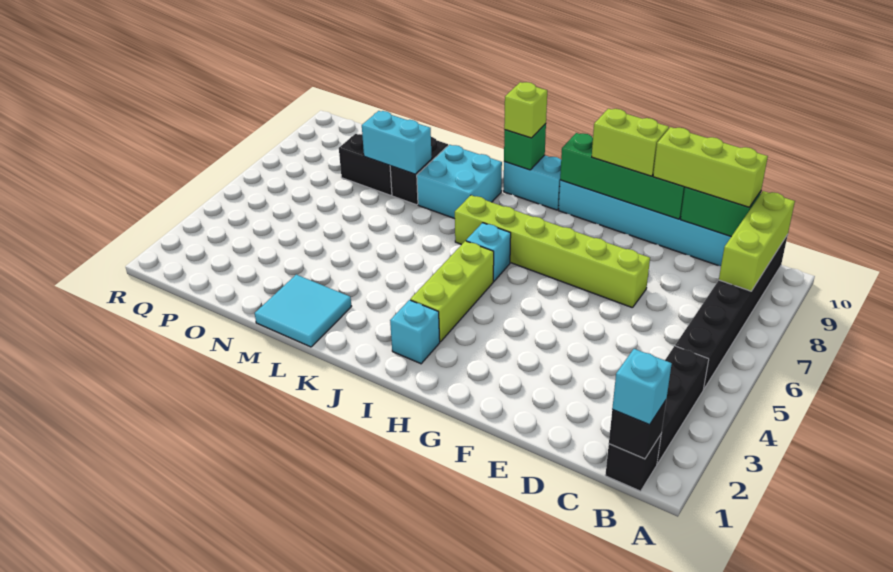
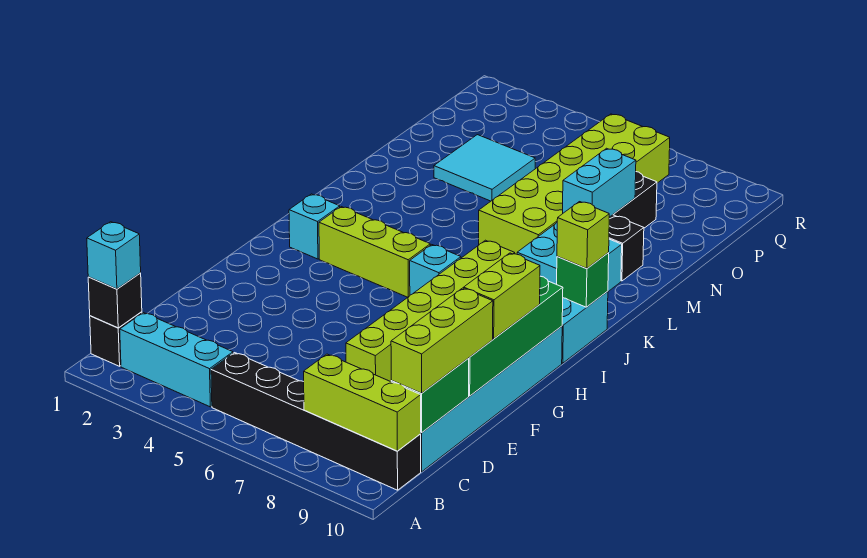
black brick B2:B4 level 1 -> cyan brick B2:B4 level 1
cyan tile L1:M2 level 1 -> cyan tile N3:O4 level 1
none -> lime brick L6:Q7 level 1

